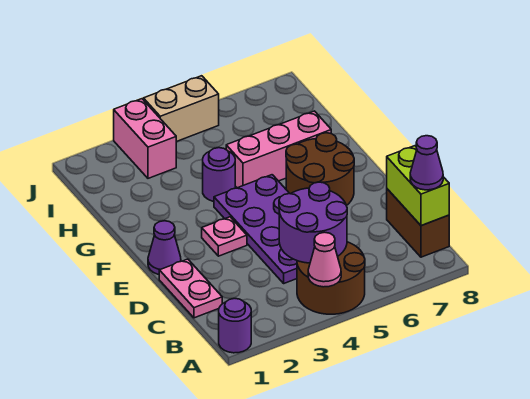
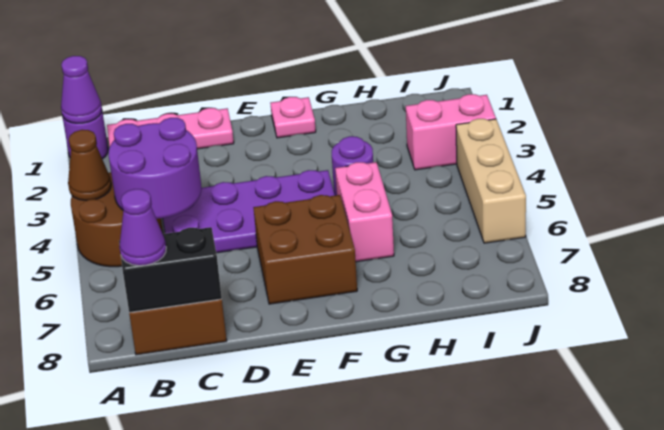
pink cone A4 level 2 -> brown cone A4 level 2
lime brick B8:C8 level 2 -> black brick B8:C8 level 2
pink plate C1:D1 level 1 -> pink plate B1:D1 level 1
purple cone E1 level 1 -> purple cone A1 level 2
pink plate E3 level 1 -> pink plate F1 level 1
brown round brick E6:F7 level 1 -> brown brick E6:F7 level 1
pink brick G5:G7 level 1 -> pink brick G5:G6 level 1
tan brick J4:J5 level 1 -> tan brick J4:J6 level 1

